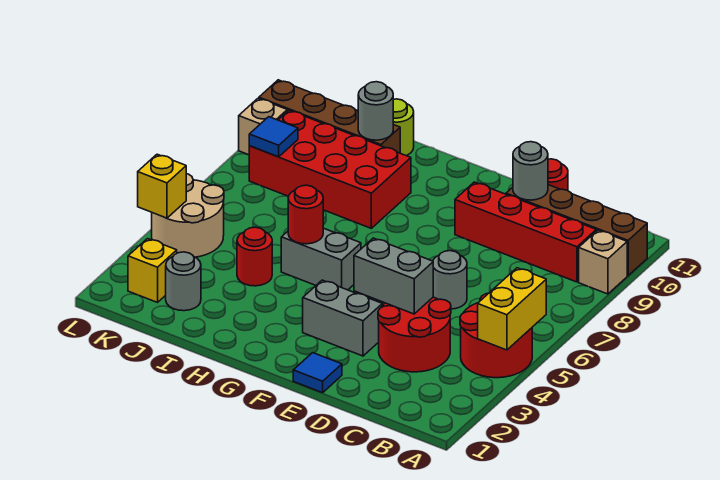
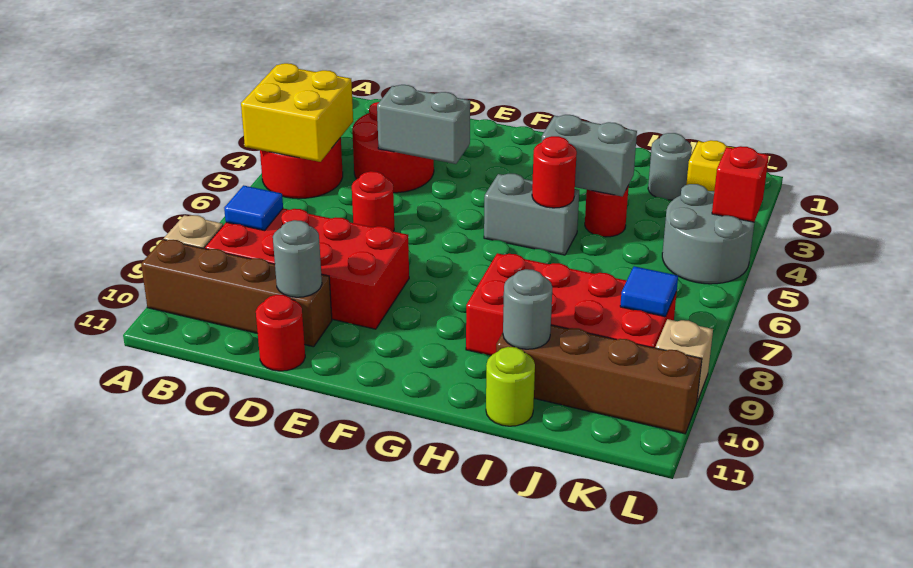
yellow brick A4:A5 level 2 -> yellow brick A4:B5 level 2
red brick B9:E9 level 1 -> red brick B8:E9 level 1
grey round brick D6 level 1 -> red round brick D6 level 1
blue tile E1 level 1 -> blue tile B8 level 2
grey brick E3:F3 level 1 -> grey brick H4:I4 level 2
tan round brick K4:L5 level 1 -> grey round brick K4:L5 level 1
yellow brick L4 level 2 -> red brick L4 level 2

